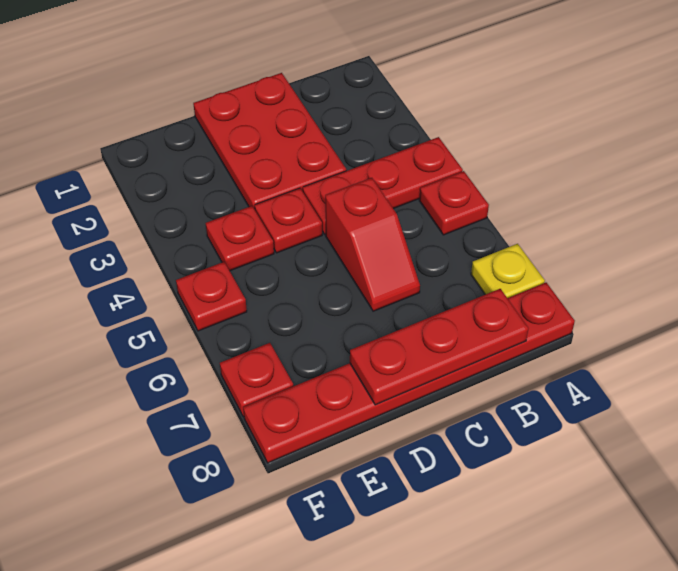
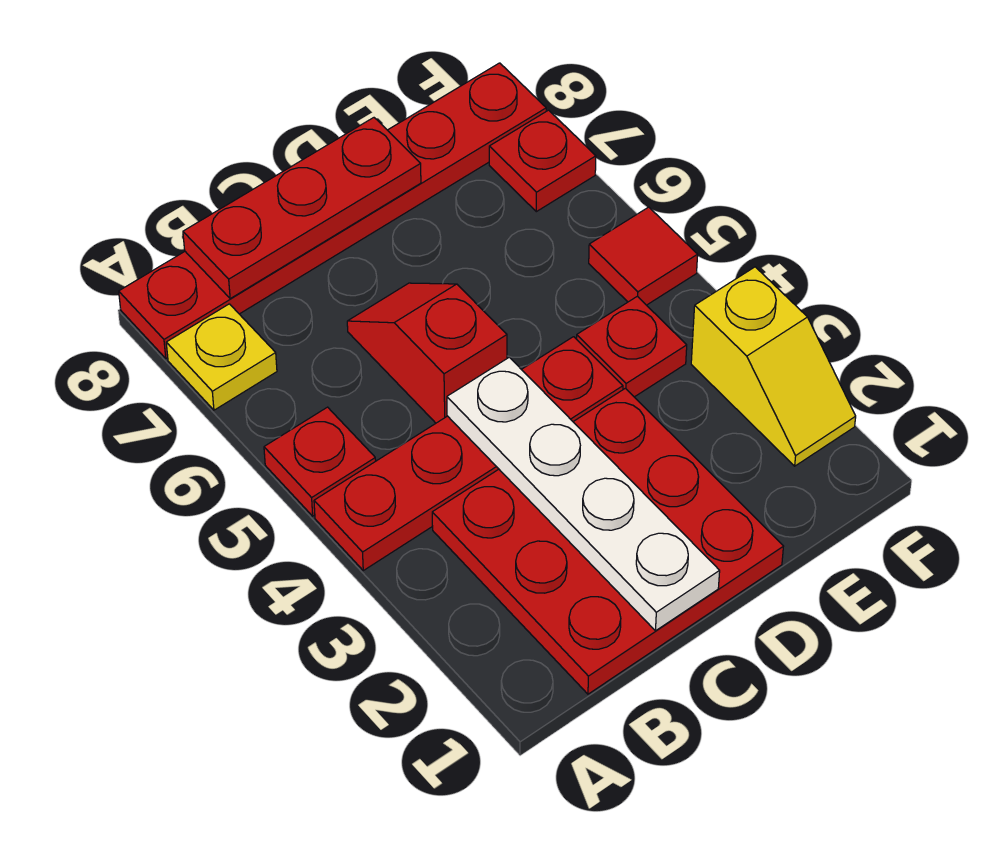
red plate C1:D3 level 1 -> red plate B1:D3 level 1
none -> white plate C1:C4 level 2
none -> yellow slope F2:F3 level 1 top 3
red plate F5 level 1 -> red tile F5 level 1

